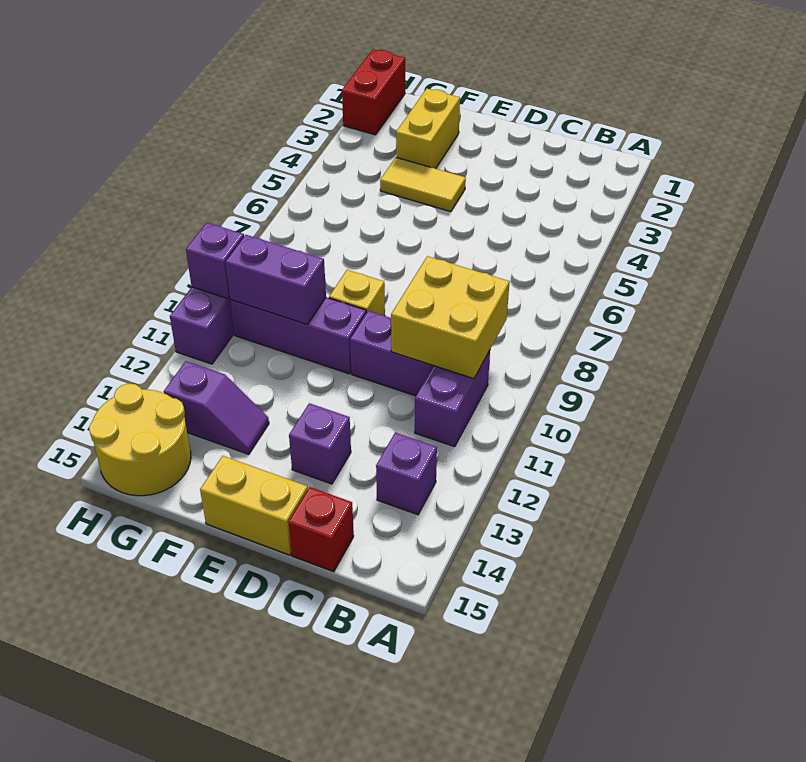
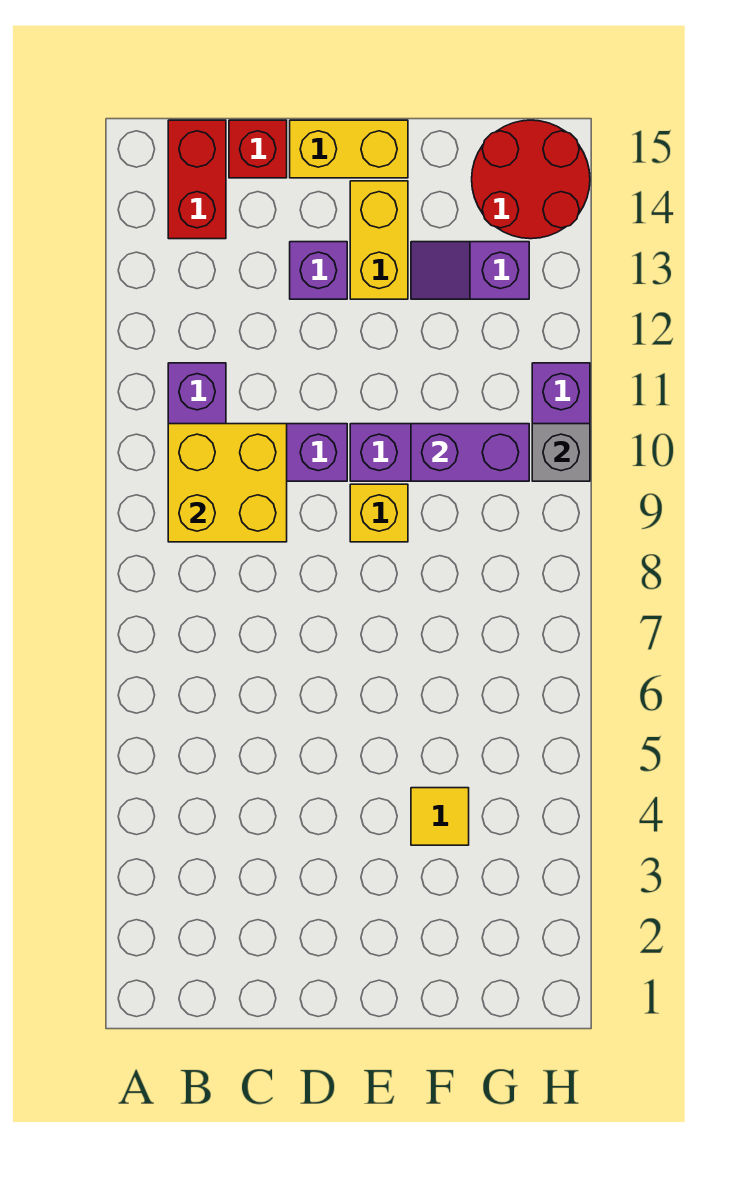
purple brick B13 level 1 -> none
yellow tile E4:F4 level 1 -> yellow tile F4 level 1
yellow brick F2:F3 level 1 -> yellow brick E13:E14 level 1
yellow round brick G14:H15 level 1 -> red round brick G14:H15 level 1
red brick H1:H2 level 1 -> red brick B14:B15 level 1
purple brick H10 level 2 -> grey brick H10 level 2

